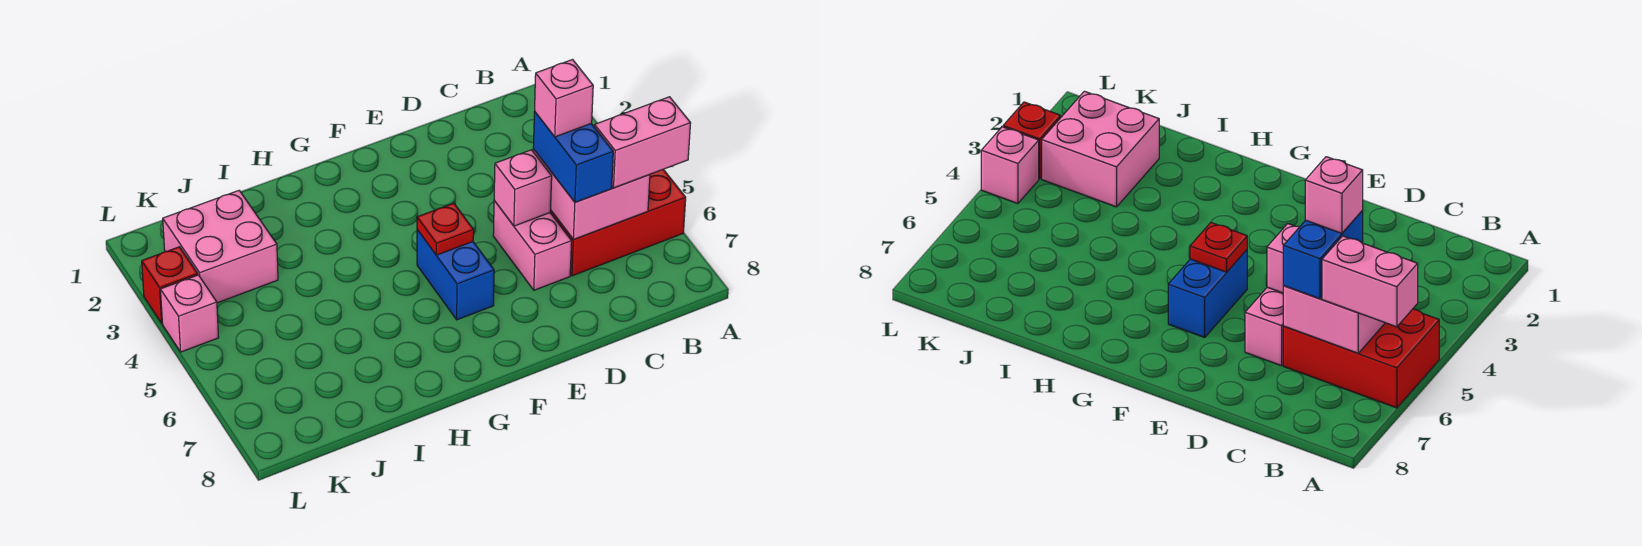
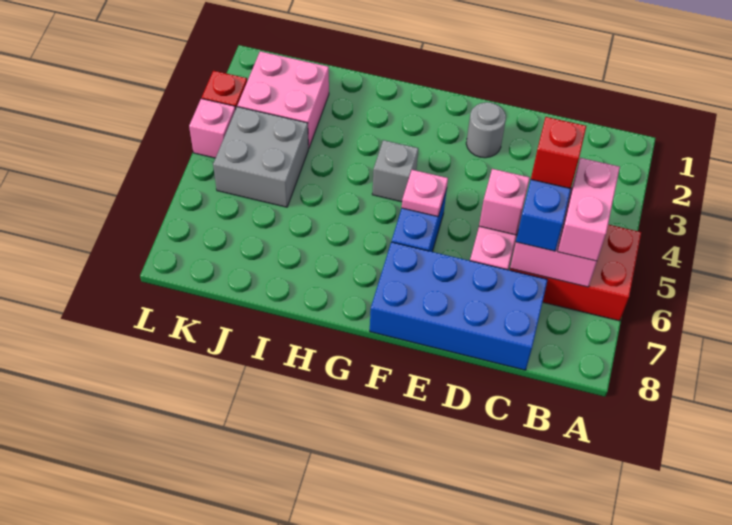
pink brick A6:B6 level 3 -> pink brick B5:B6 level 3
pink brick C5 level 4 -> red brick C5 level 4
none -> blue brick C7:F8 level 1
none -> grey round brick E2 level 1
red plate F5 level 2 -> pink plate F5 level 2
none -> grey brick G4 level 1
none -> grey brick J4:K5 level 1

